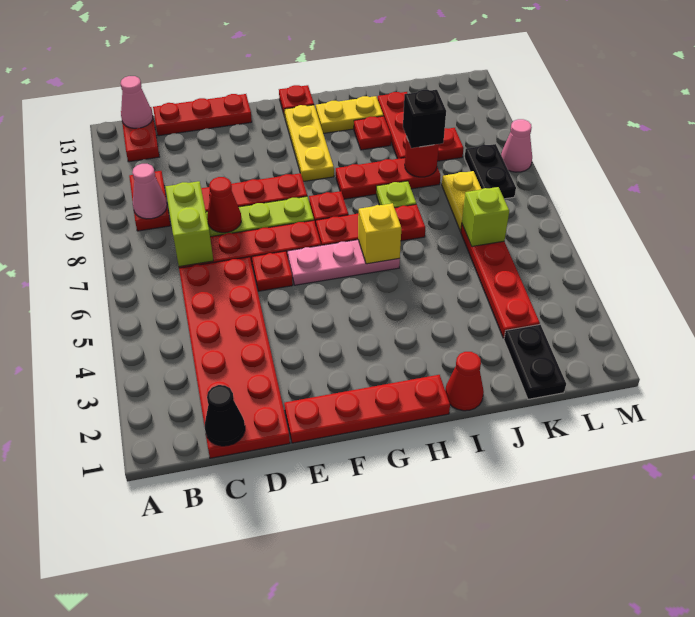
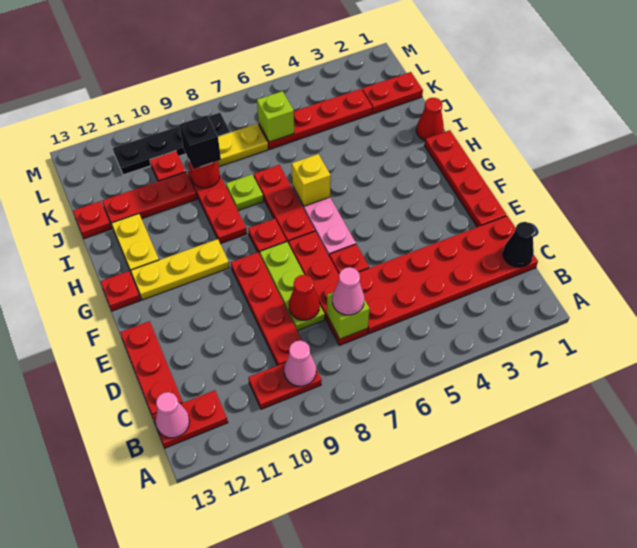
lime brick C7:C8 level 2 -> lime brick C7 level 2
red plate I11 level 1 -> red plate J13 level 1
black plate K1:K2 level 1 -> red plate K1:K2 level 1
black plate L8:L9 level 1 -> black plate L8:L11 level 1
pink cone M9 level 1 -> pink cone C7 level 3

